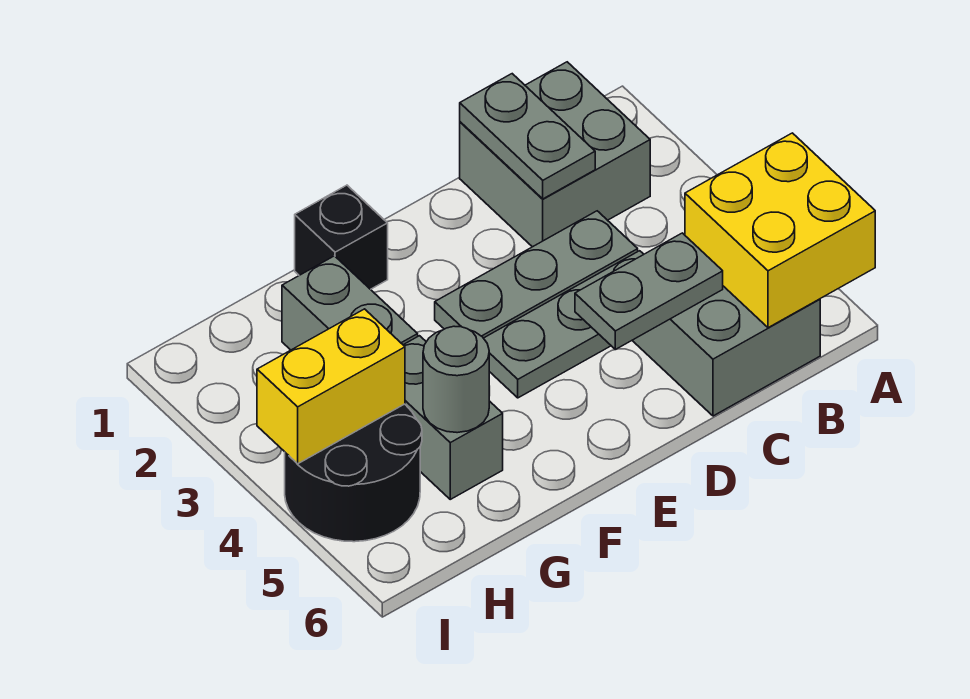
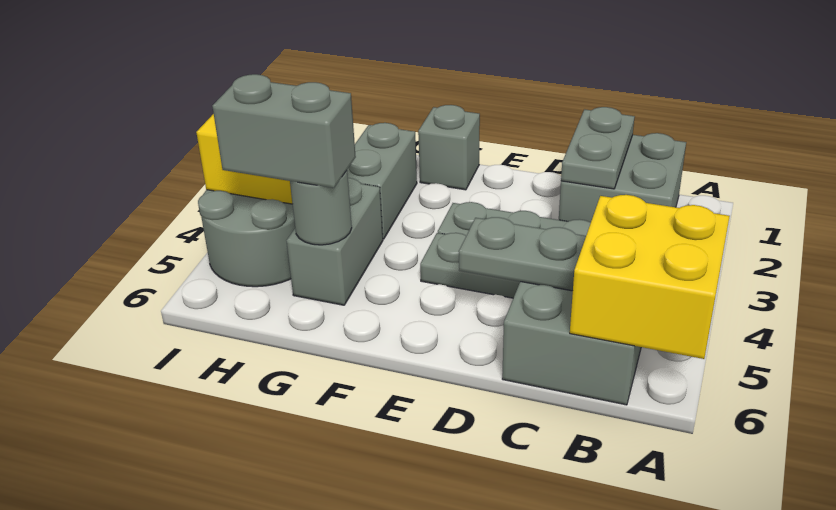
black brick F1 level 1 -> grey brick F1 level 1
none -> grey brick G5:H5 level 3
black round brick H4:I5 level 1 -> grey round brick H4:I5 level 1

